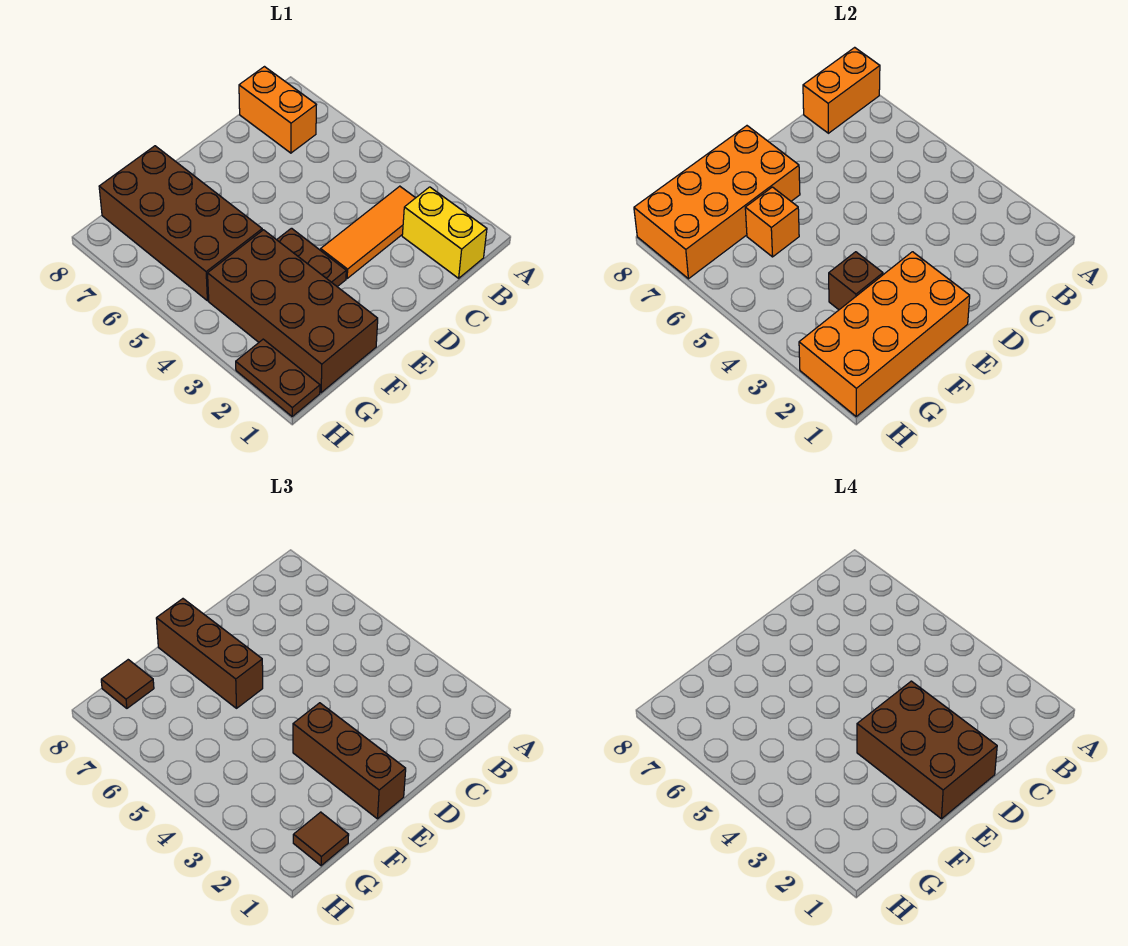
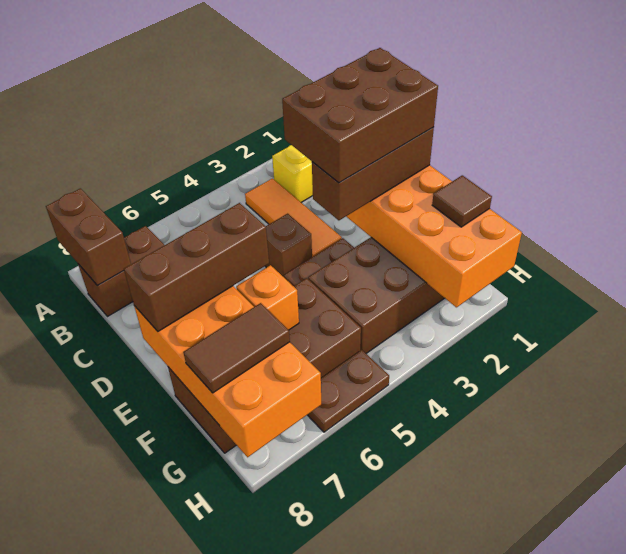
orange brick A8:B8 level 2 -> brown brick A8:B8 level 2
orange brick B7:B8 level 1 -> brown brick B7:B8 level 1
brown brick F3 level 2 -> brown brick D4 level 1
brown tile G8 level 3 -> brown tile G7:G8 level 3
brown plate H1:H2 level 1 -> brown plate H5:H6 level 1

